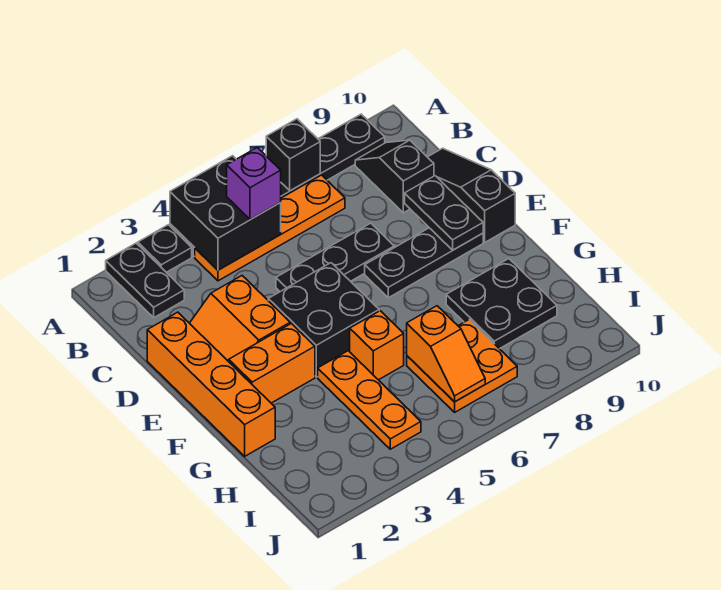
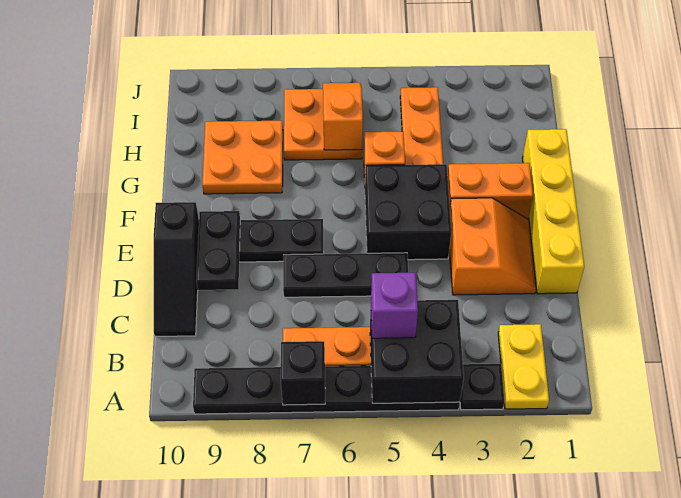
black plate A2:B2 level 1 -> yellow plate A2:B2 level 1
black slope B9:C9 level 1 top C -> none
orange brick D1:G1 level 1 -> yellow brick D1:G1 level 1
black plate G8:H9 level 1 -> orange plate G8:H9 level 1

